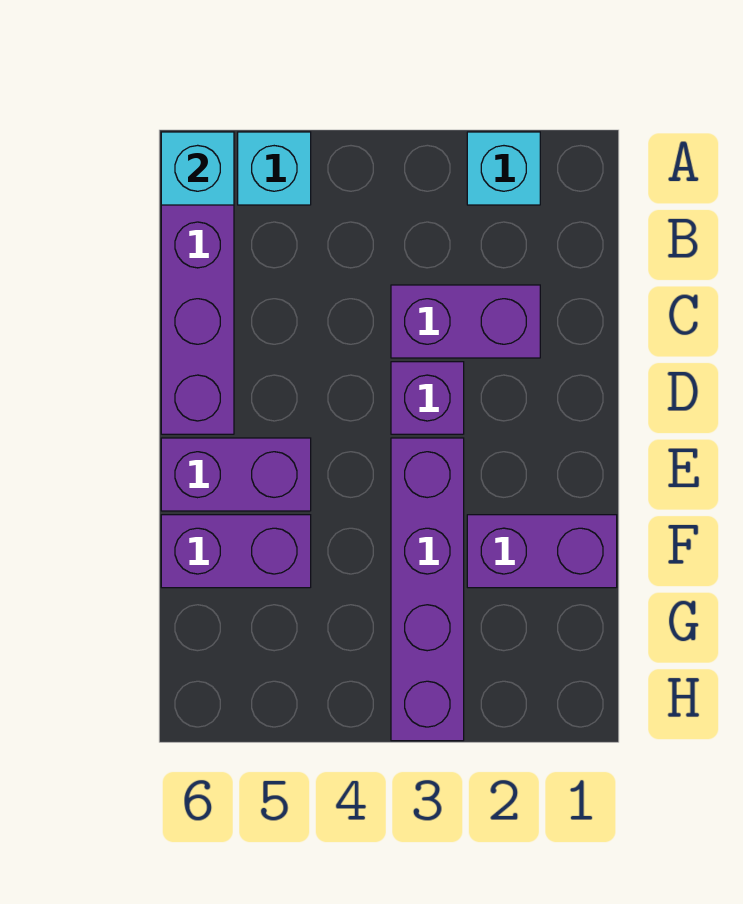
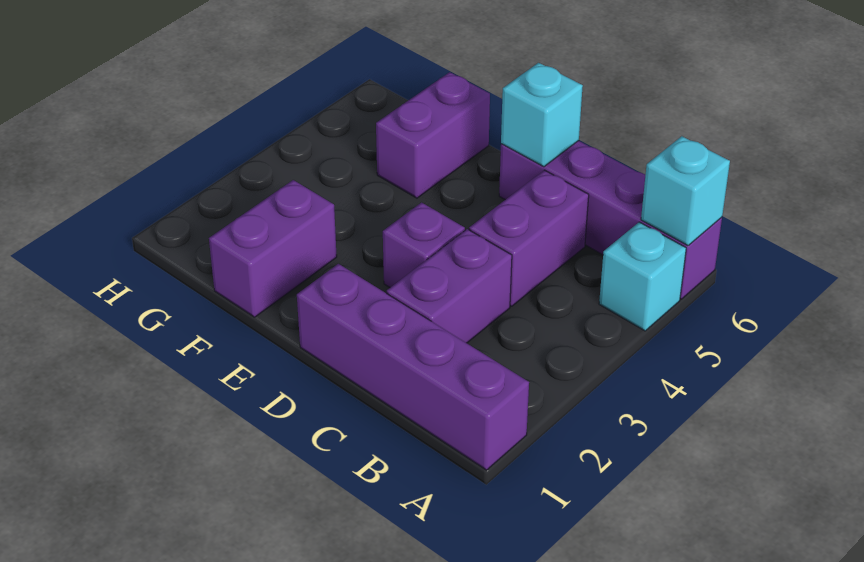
cyan brick A2 level 1 -> cyan brick D6 level 2
purple brick E3:H3 level 1 -> purple brick A1:D1 level 1
purple brick E5:E6 level 1 -> purple brick C4:C5 level 1

